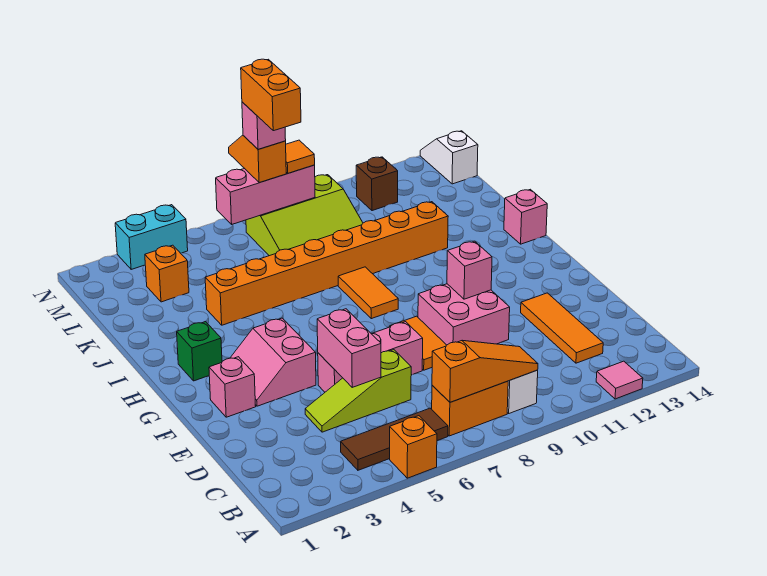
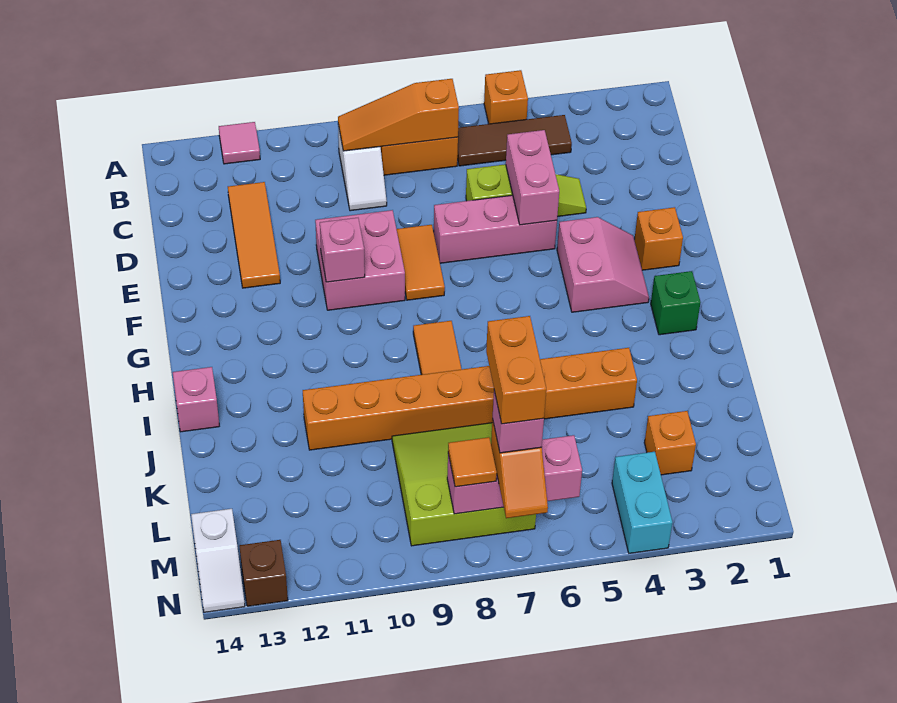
pink brick F2 level 1 -> orange brick F2 level 1
brown brick M11 level 1 -> brown brick N13 level 1
cyan brick N3:N4 level 1 -> cyan brick M4:N4 level 1

